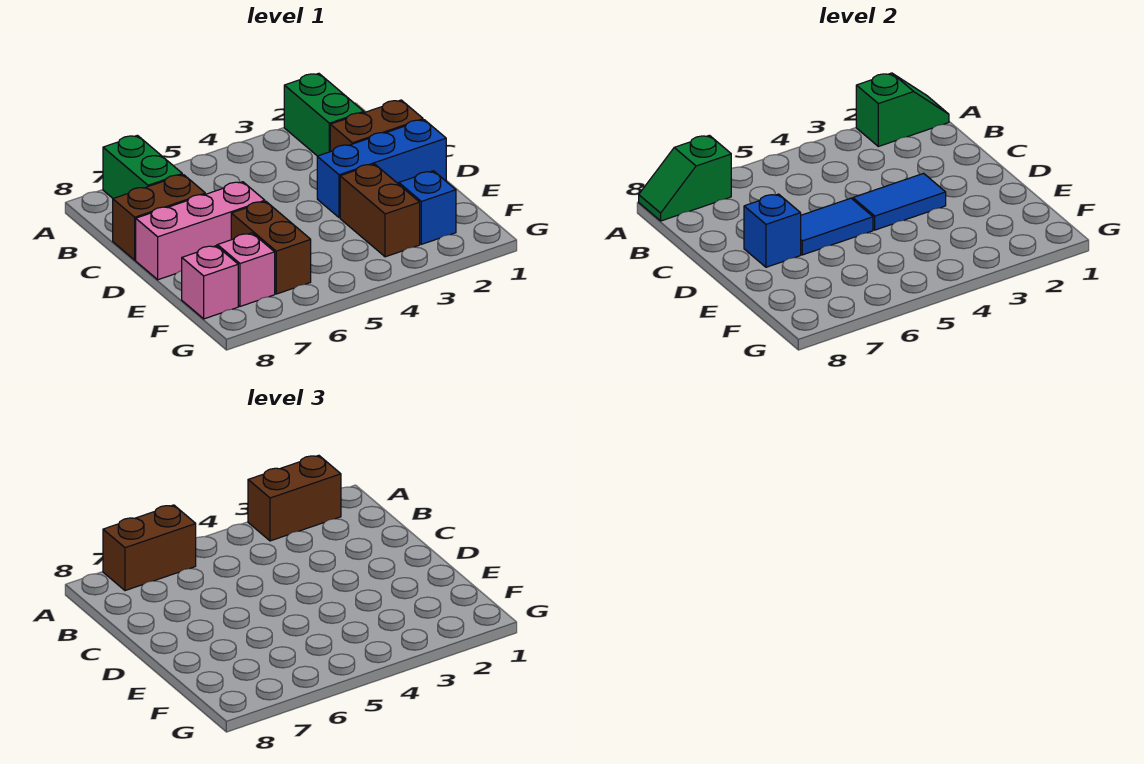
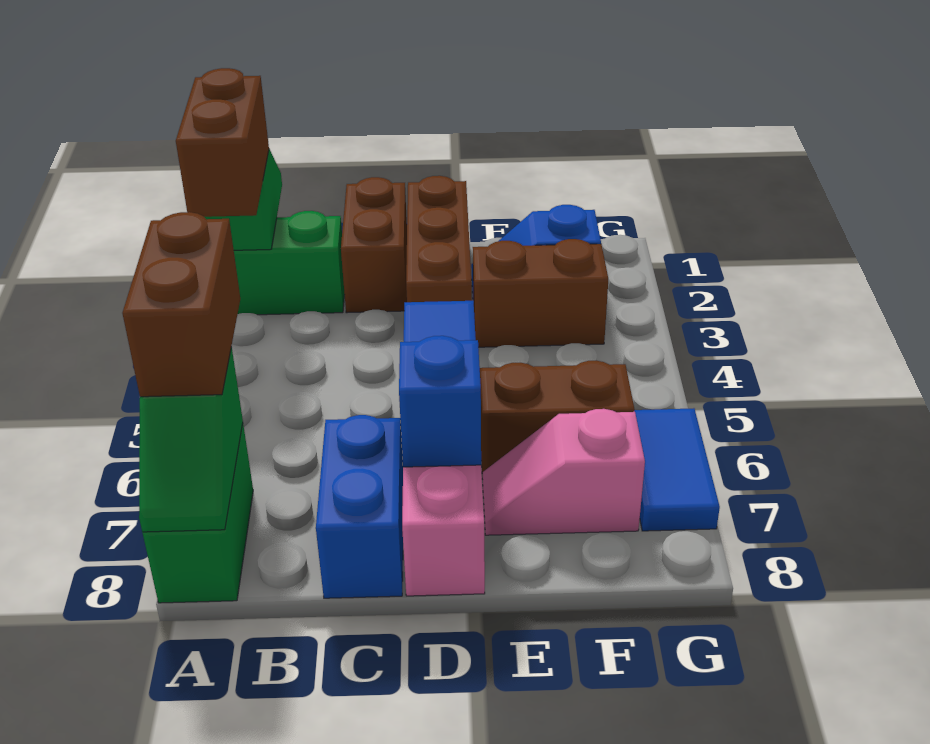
green brick A7:B7 level 1 -> green brick A7:A8 level 1
brown brick C7:C8 level 1 -> blue brick C7:C8 level 1
blue brick D1:D3 level 1 -> brown brick D1:D3 level 1
blue tile D3:D4 level 2 -> blue tile G6:G7 level 1
pink brick F8 level 1 -> none

